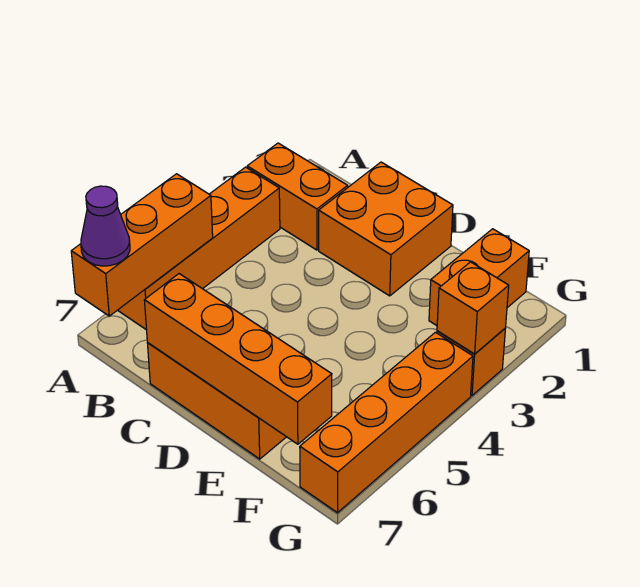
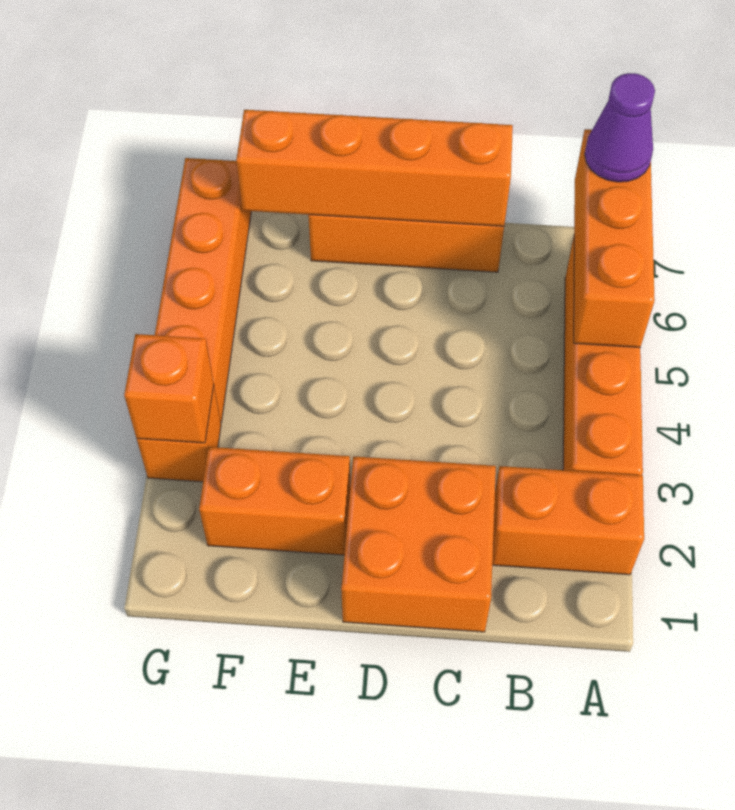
orange brick F1:F2 level 1 -> orange brick E2:F2 level 1

